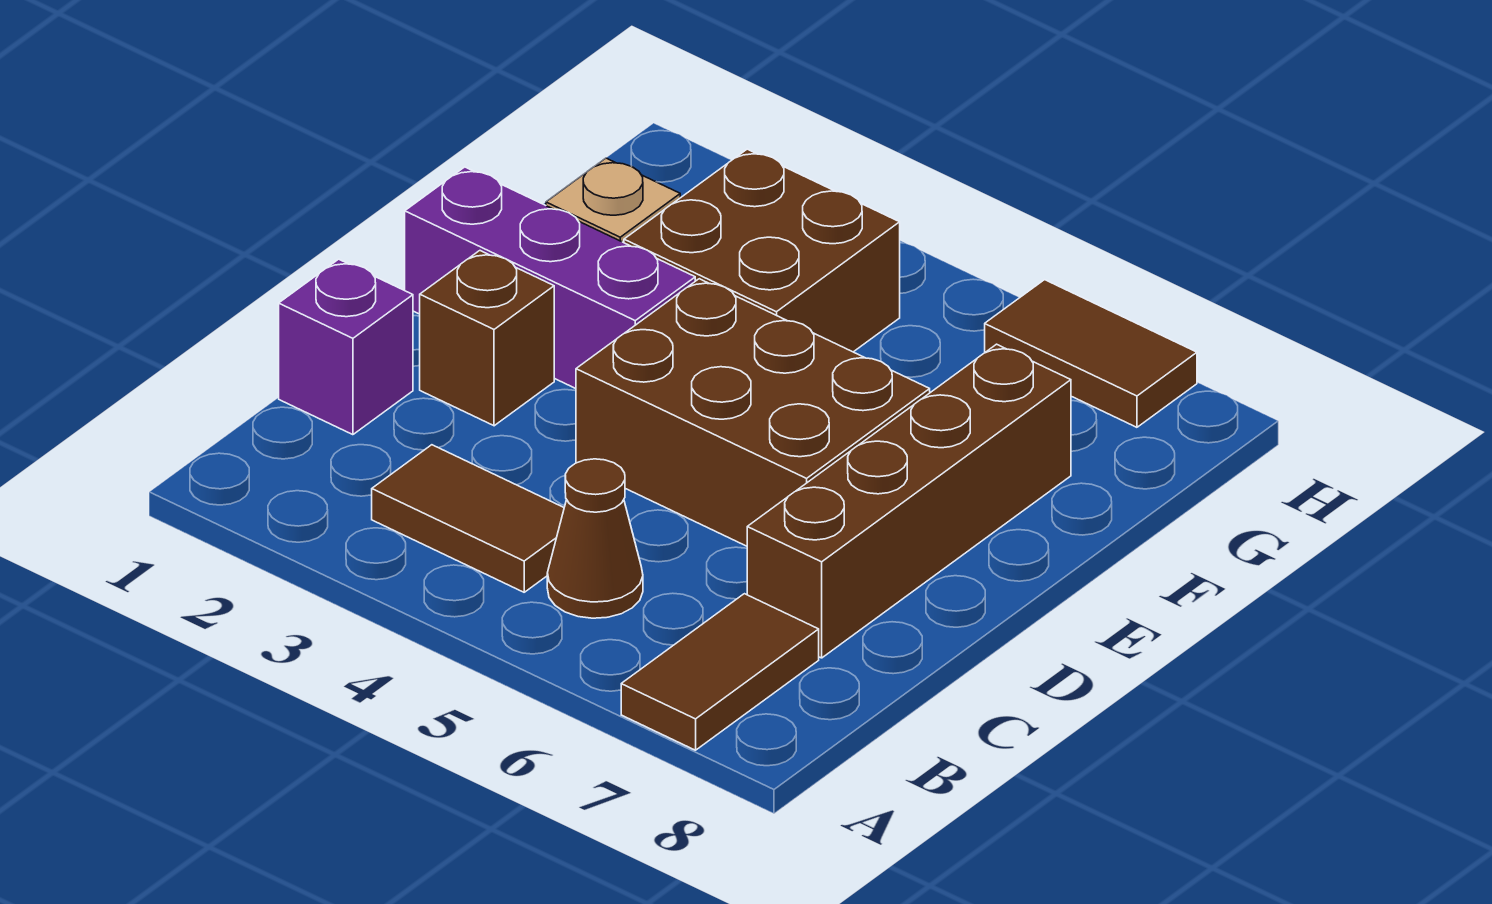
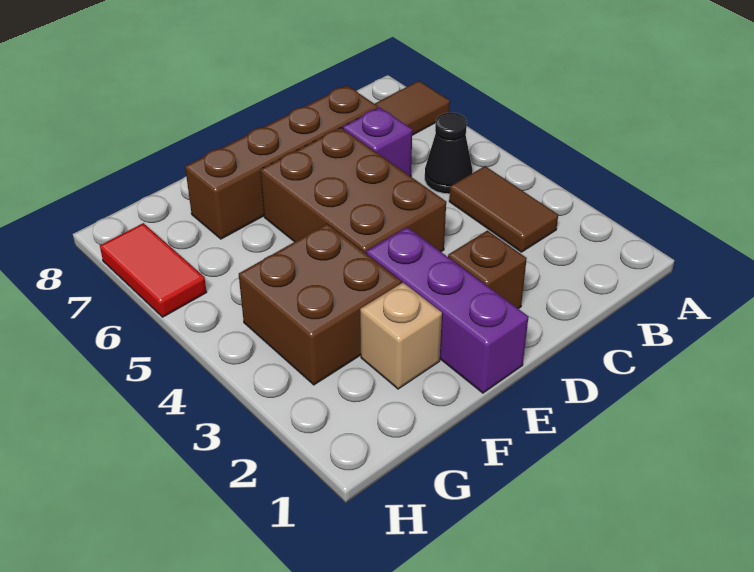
brown cone B5 level 1 -> black cone B5 level 1
purple brick C1 level 1 -> purple brick C6 level 1
brown tile H6:H7 level 1 -> red tile H6:H7 level 1

